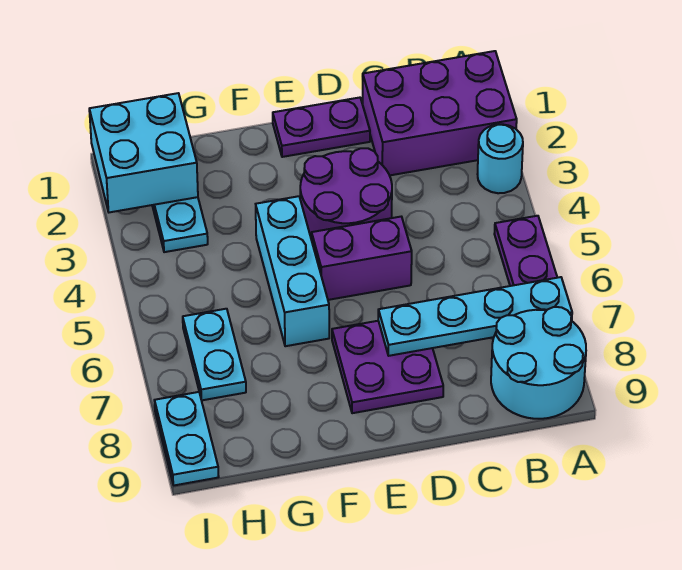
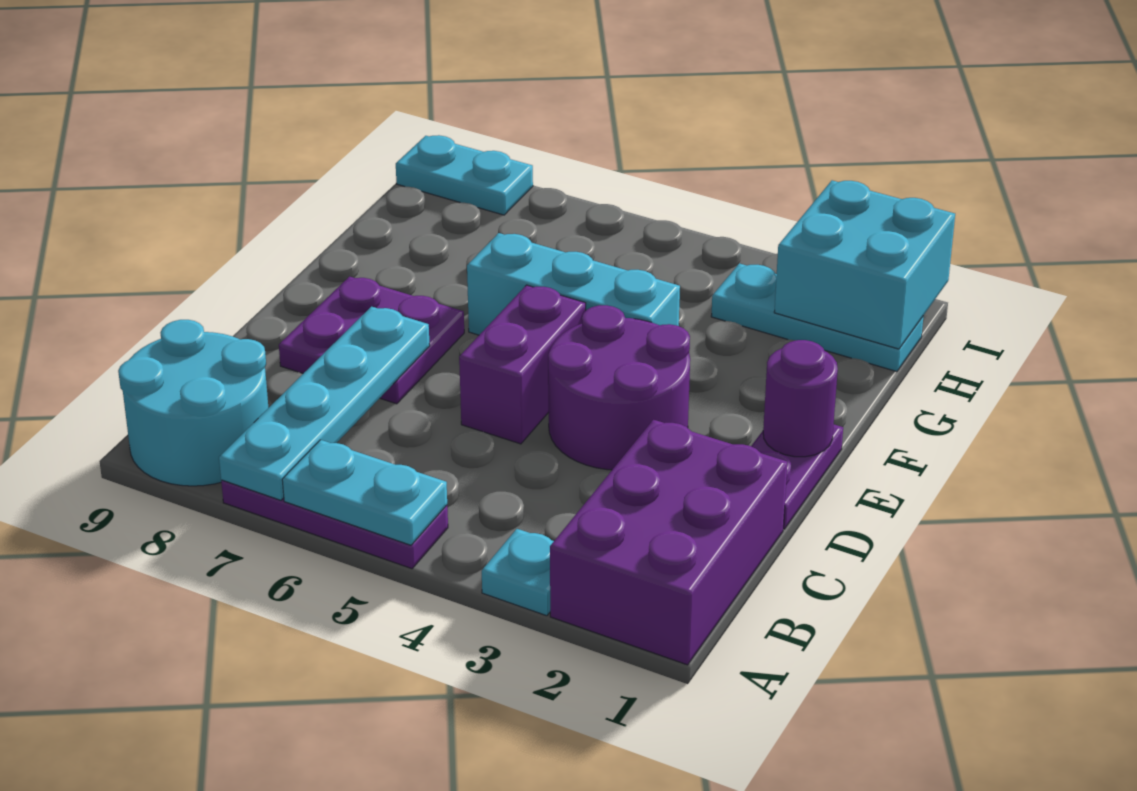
cyan round brick A3 level 1 -> cyan plate A3 level 1
none -> purple round brick E1 level 2
cyan plate H6:H7 level 1 -> cyan plate A5:A6 level 2

